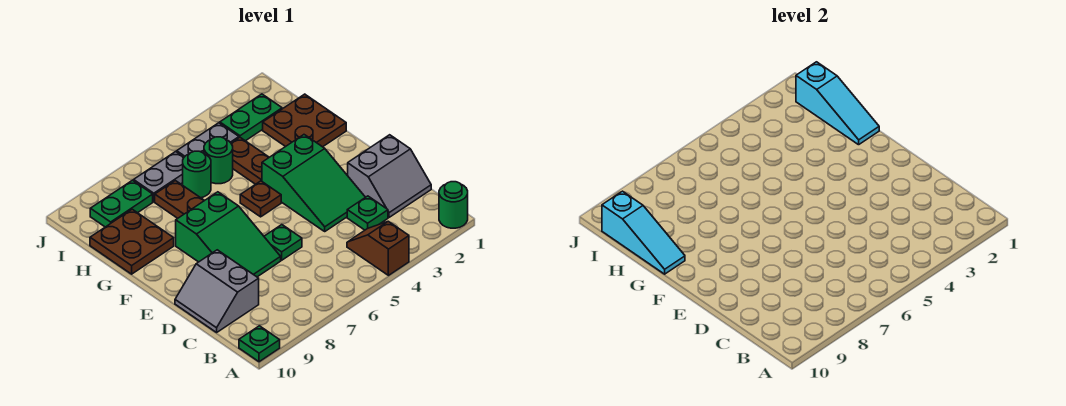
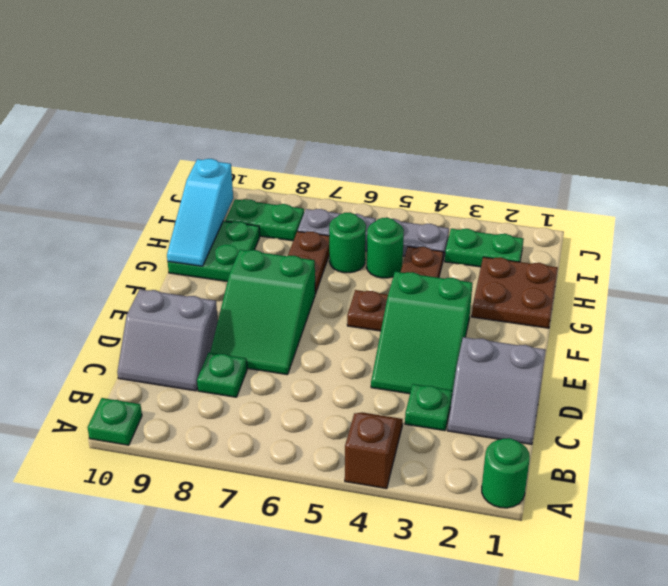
grey slope C9:D10 level 1 top 9 -> grey slope C9:D10 level 1 top D
green plate D6 level 1 -> green plate C8 level 1
cyan slope G1:I1 level 2 top I -> none
brown plate G9:H10 level 1 -> green plate G9:H10 level 1

